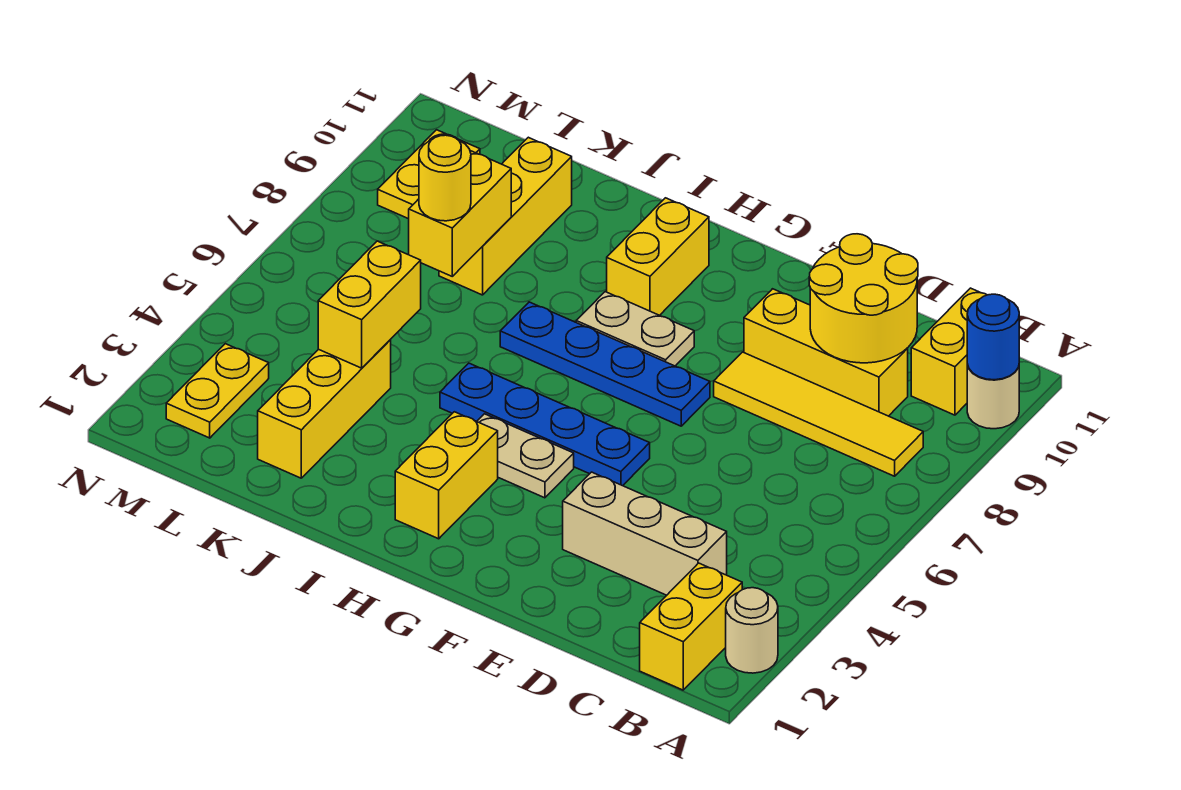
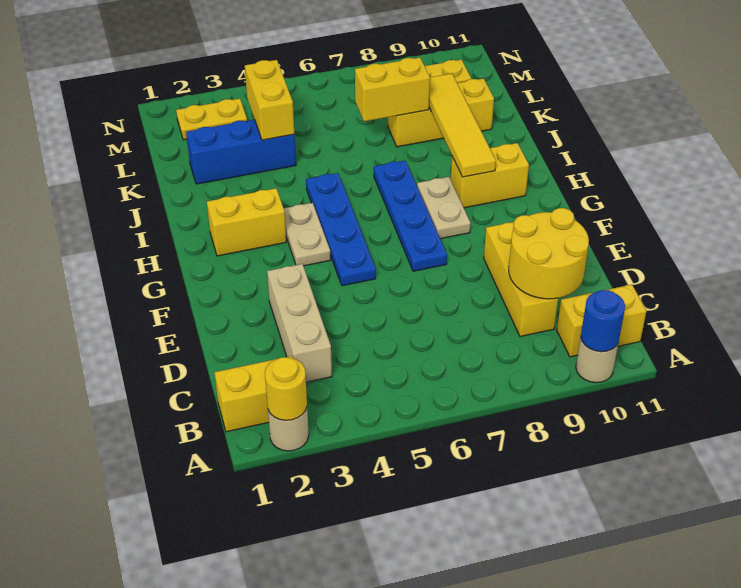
yellow tile B8:E8 level 1 -> yellow tile H9:K9 level 2
yellow brick K2:K4 level 1 -> blue brick K2:K4 level 1
yellow brick K4:K5 level 2 -> yellow brick K4:L4 level 2
yellow round brick K7 level 3 -> yellow round brick A2 level 2

